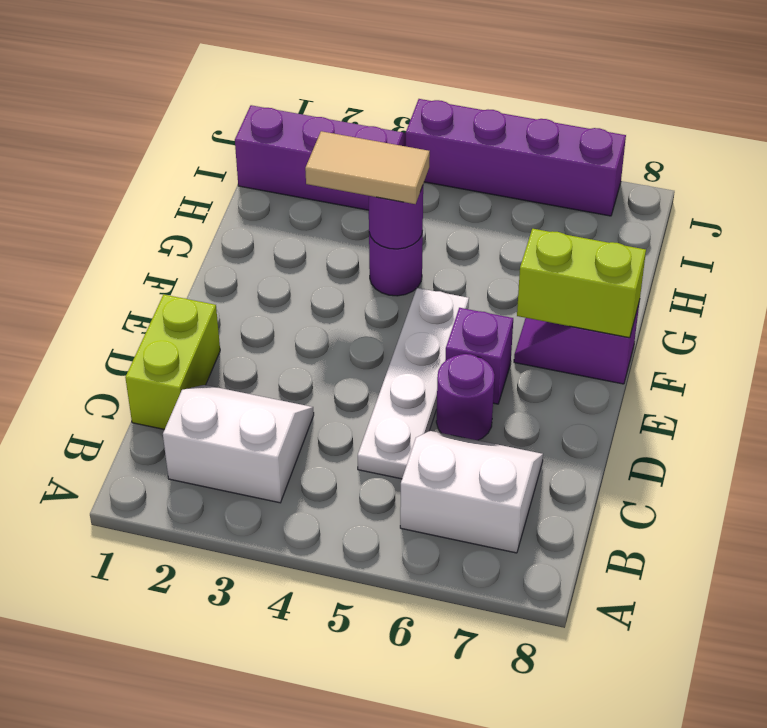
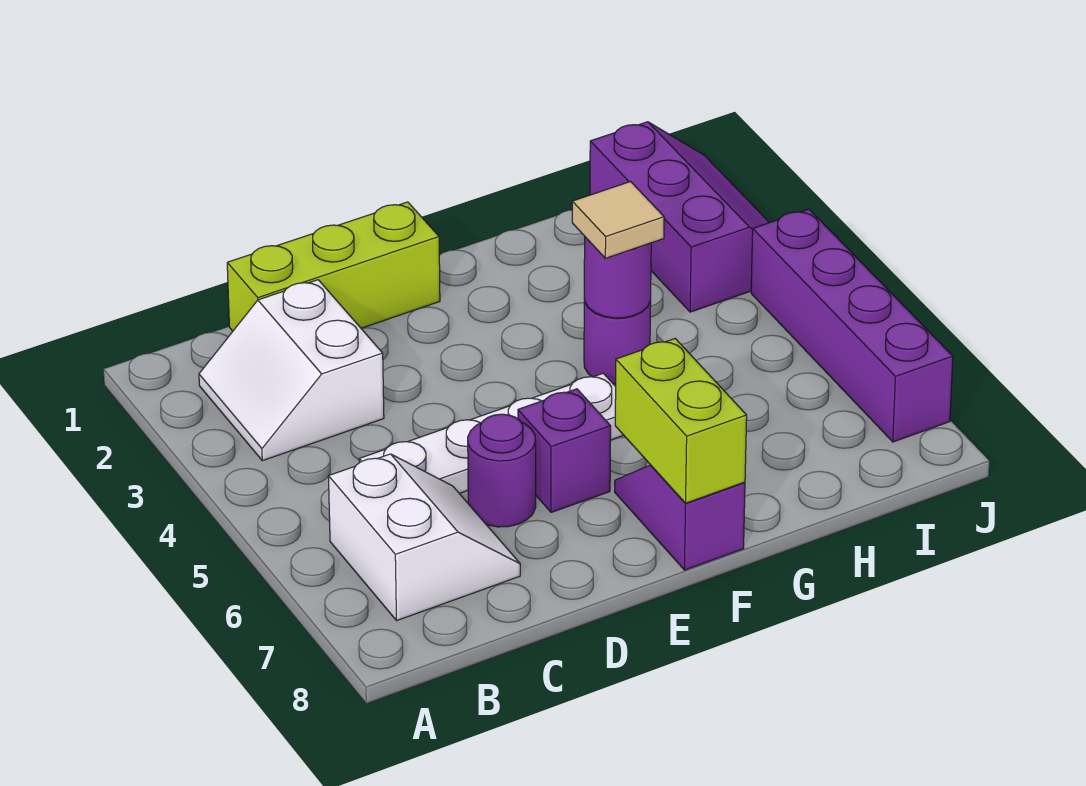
white slope B2:C3 level 1 top B -> white slope B2:C3 level 1 top C
lime brick C1:D1 level 1 -> lime brick C1:E1 level 1
tan tile G3:G4 level 3 -> tan tile G4 level 3

